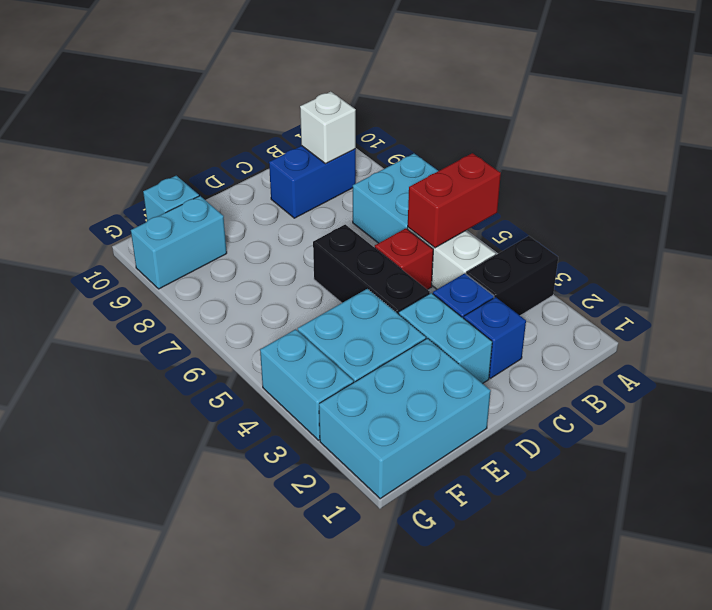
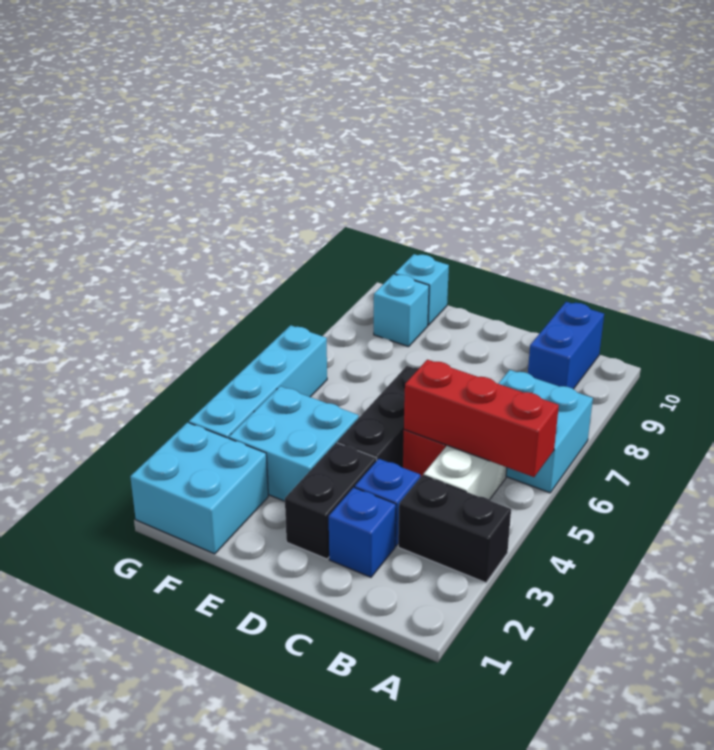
red brick A5:B5 level 2 -> red brick A5:C5 level 2
blue brick B9:C9 level 1 -> blue brick B9:B10 level 1
white brick B9 level 2 -> none
cyan brick D2:D3 level 1 -> black brick D2:D3 level 1
cyan brick E1:G2 level 1 -> cyan brick F1:G2 level 1
cyan brick F9:G9 level 1 -> cyan brick F9 level 1
cyan brick G3:G4 level 1 -> cyan brick G3:G6 level 1

